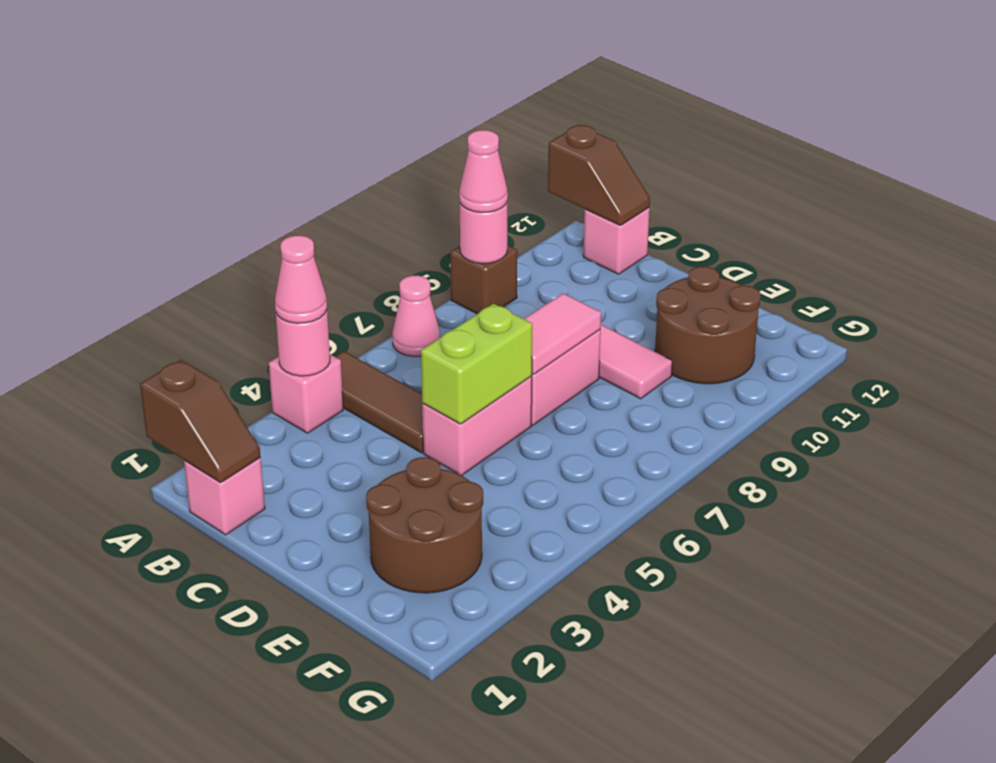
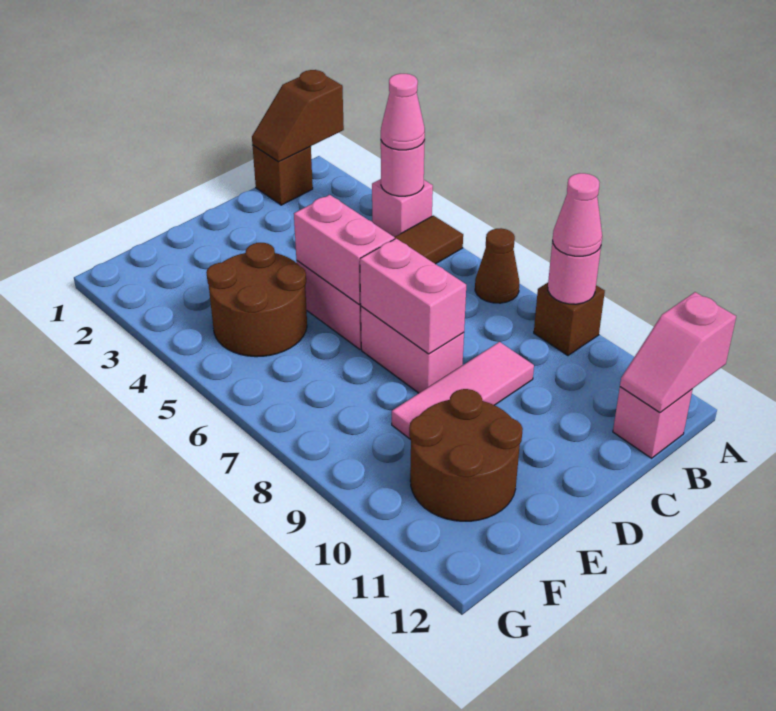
pink cone A7 level 1 -> brown cone A7 level 1
brown slope A12:B12 level 2 top A -> pink slope A12:B12 level 2 top A
pink brick B1 level 1 -> brown brick B1 level 1
lime brick D5:D6 level 2 -> pink brick D5:D6 level 2
pink tile D7:D8 level 2 -> pink brick D7:D8 level 2
brown round brick E2:F3 level 1 -> brown round brick E4:F5 level 1

